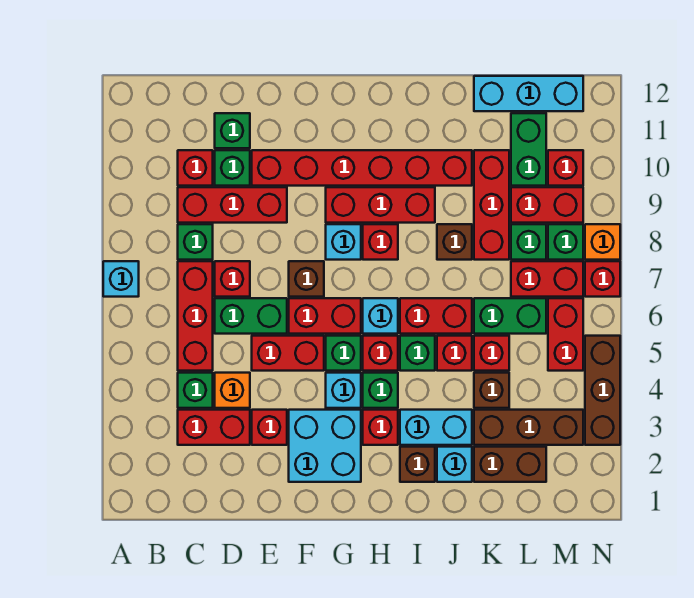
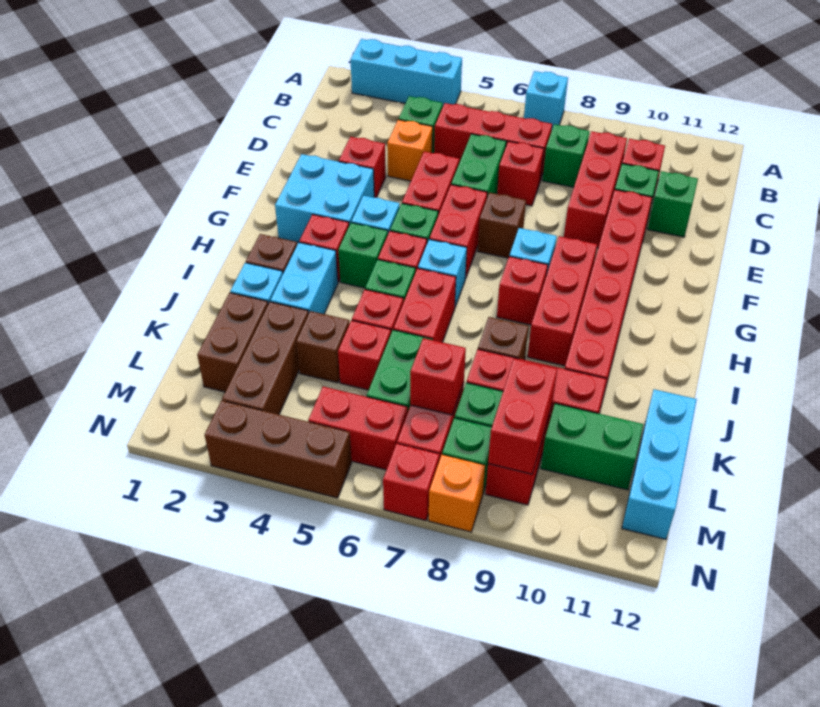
none -> cyan brick A2:A4 level 1
red brick C3:D3 level 1 -> red brick L9:M9 level 2
red brick M10 level 1 -> red brick L7 level 2

